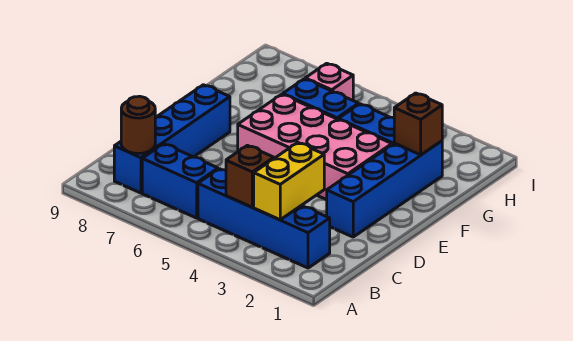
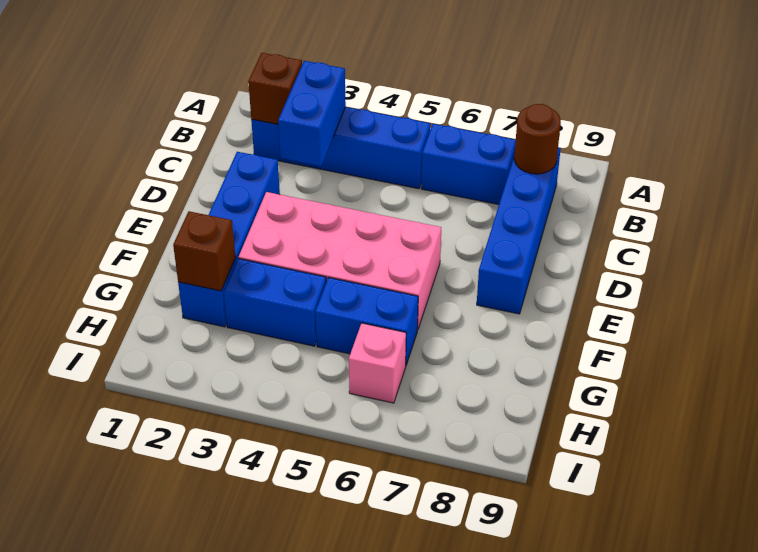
yellow brick B3:C3 level 2 -> blue brick B3:C3 level 2
brown brick B4 level 2 -> brown brick B2 level 2

